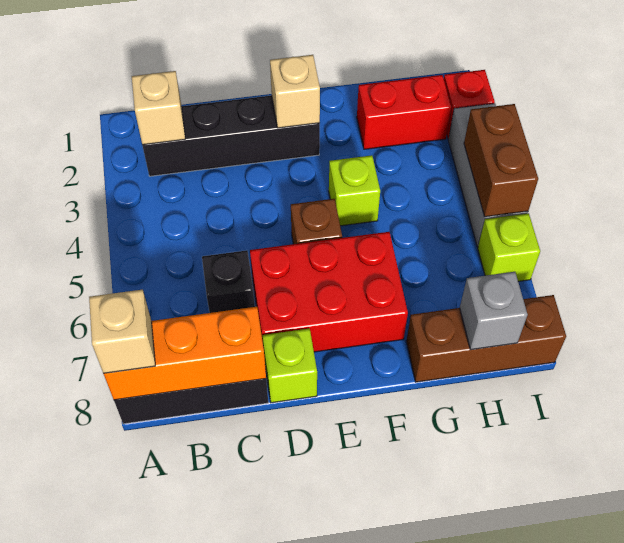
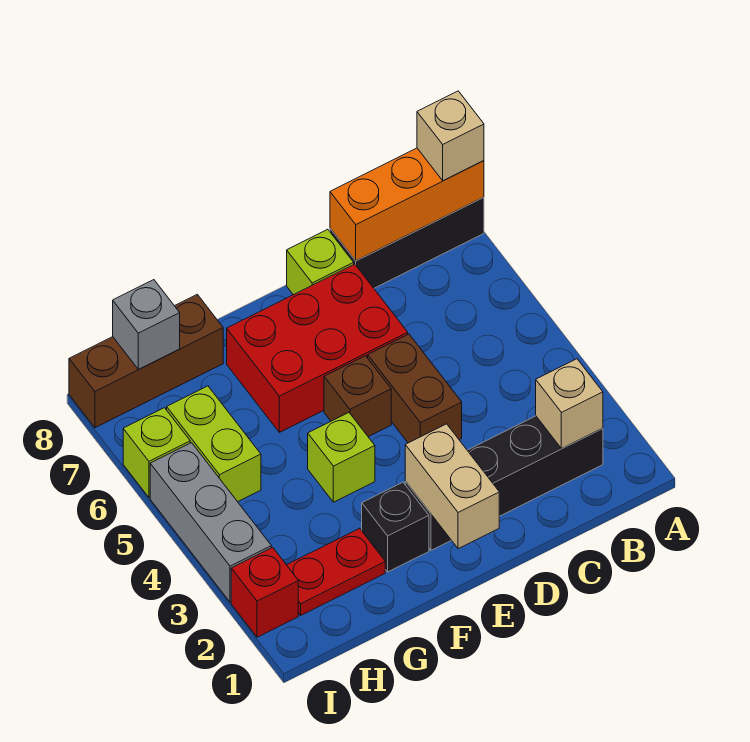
black brick C6 level 1 -> black brick F2 level 1
tan brick E2 level 2 -> tan brick E1:E2 level 2
red brick G2:H2 level 1 -> red plate G2:H2 level 1
none -> lime brick H5:H6 level 1
brown brick I4:I5 level 2 -> brown brick D4:D5 level 1

